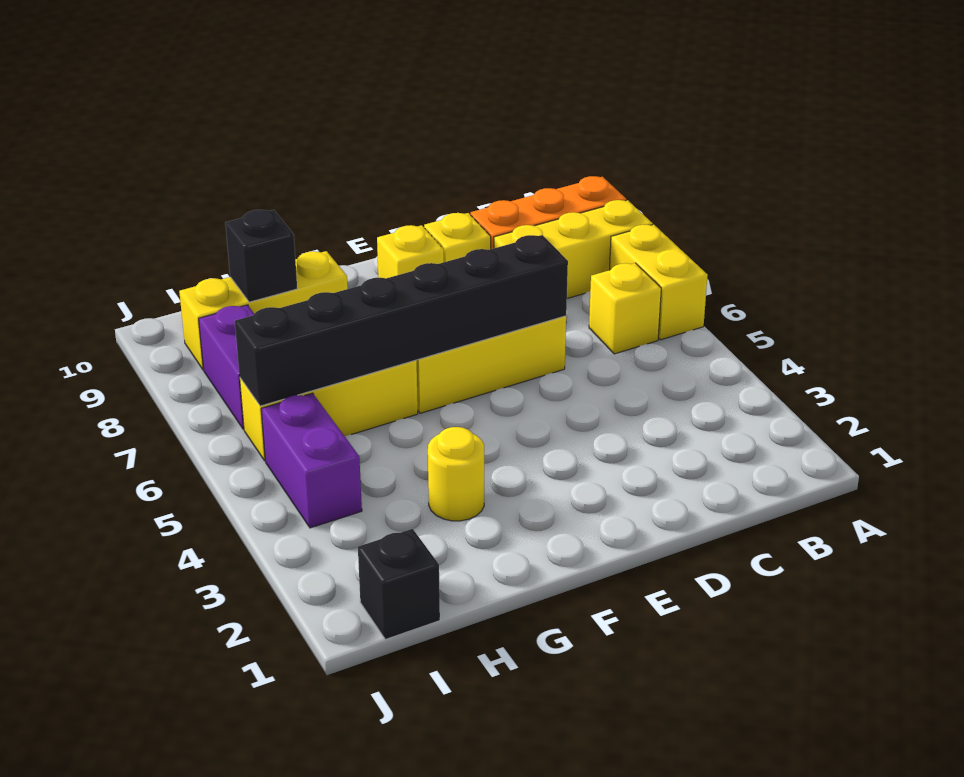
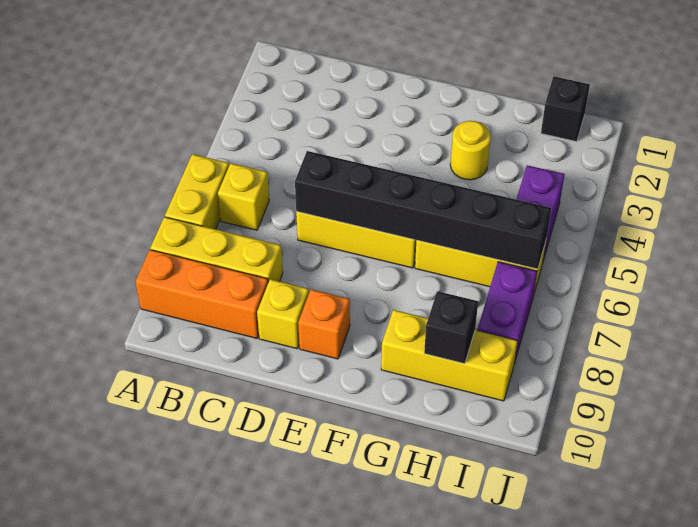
yellow brick E9 level 1 -> orange brick E9 level 1

